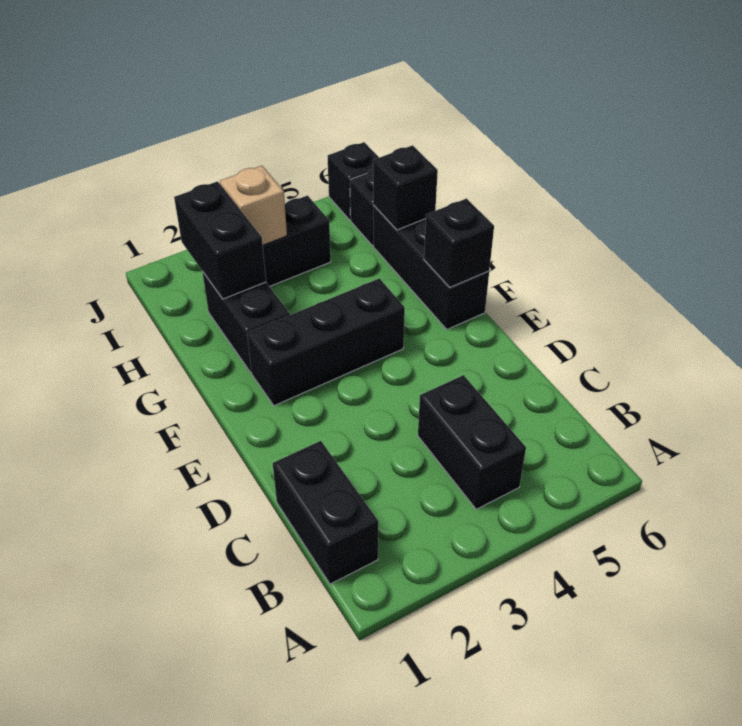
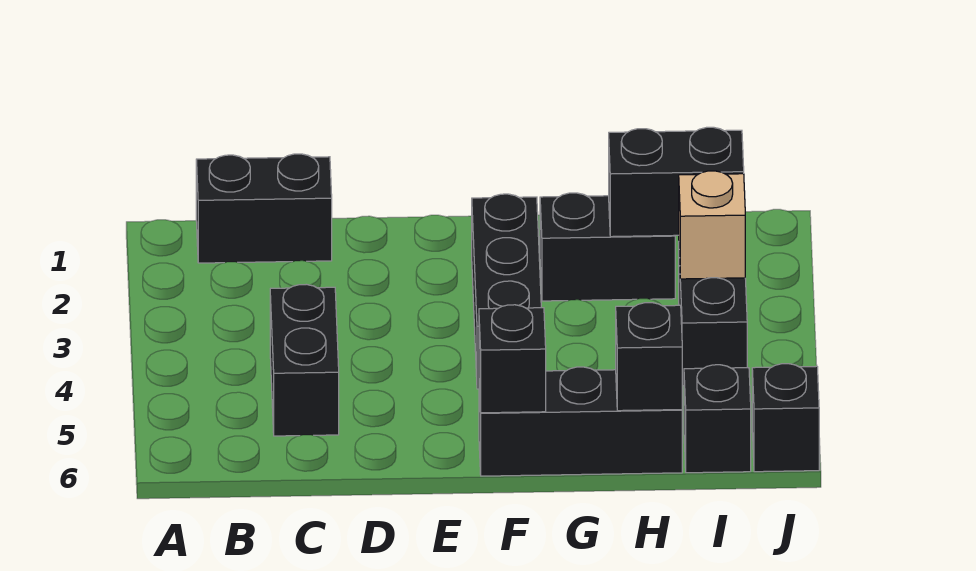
black brick B4:C4 level 1 -> black brick C4:C5 level 1

